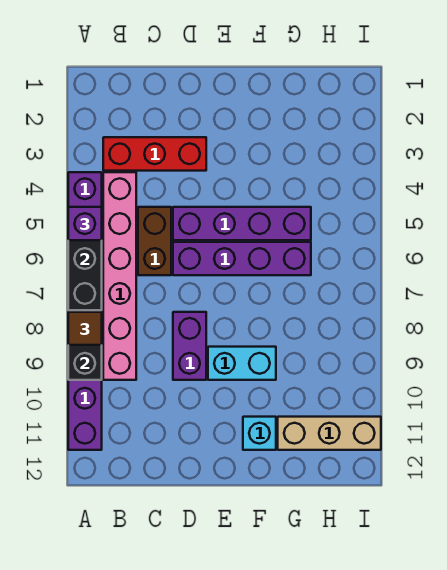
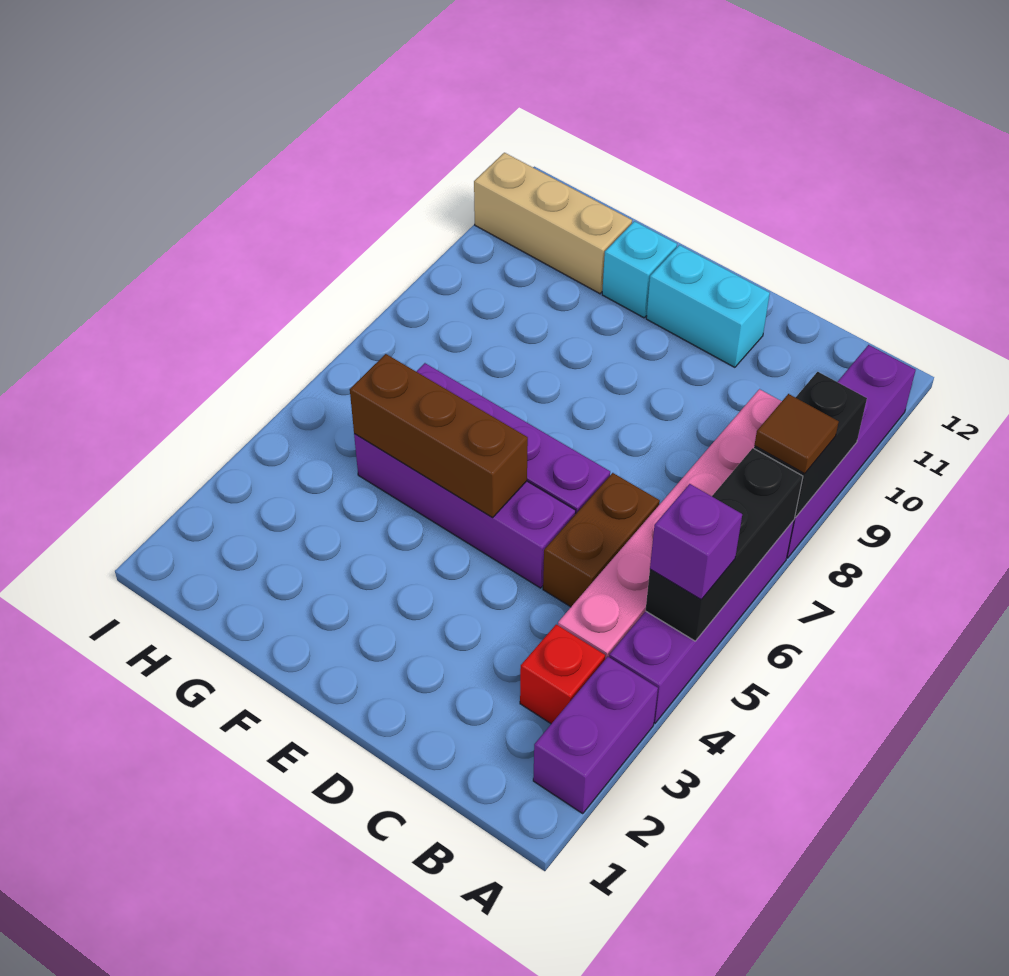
red brick B3:D3 level 1 -> red brick B3 level 1
purple brick D8:D9 level 1 -> purple brick A2:A3 level 1
none -> brown brick E5:G5 level 2
cyan brick E9:F9 level 1 -> cyan brick D11:E11 level 1

